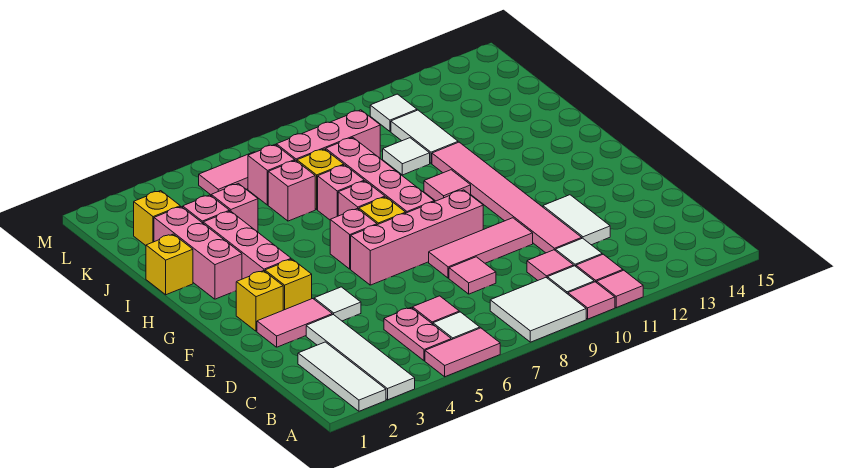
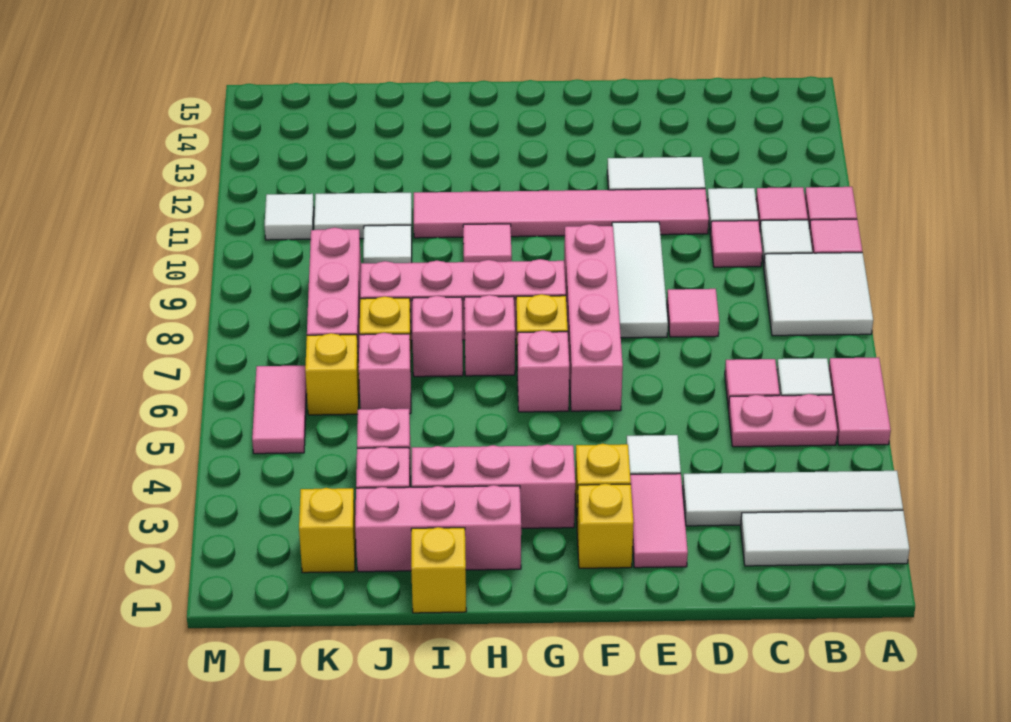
pink tile E8:E10 level 1 -> white tile E8:E10 level 1
pink brick K6 level 1 -> yellow brick K6 level 1

